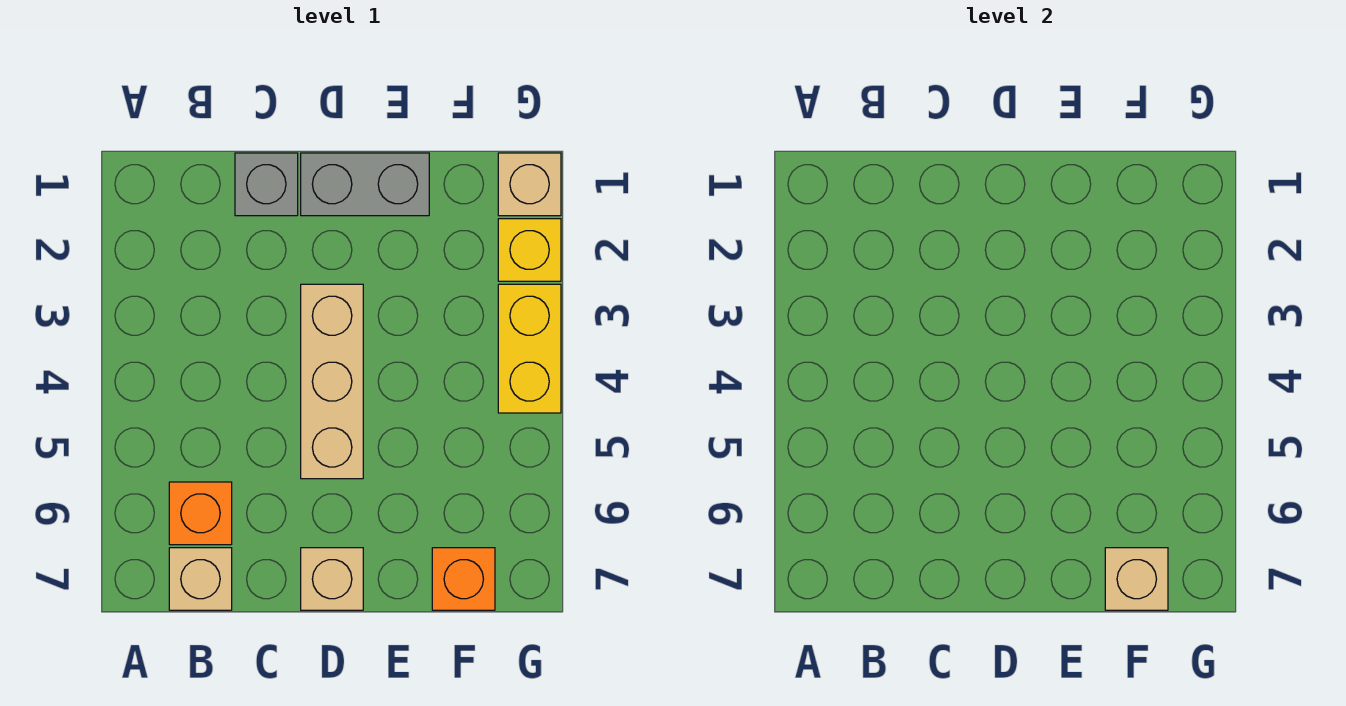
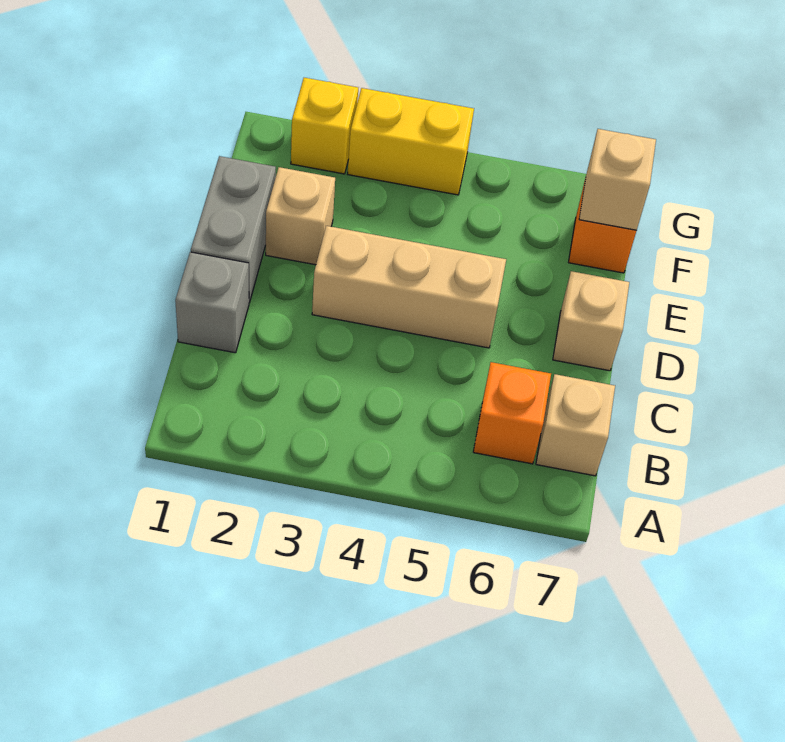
tan brick G1 level 1 -> tan brick E2 level 1

